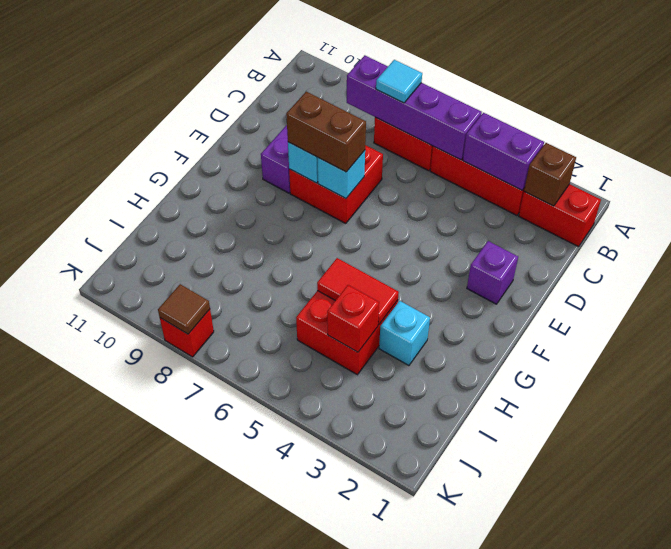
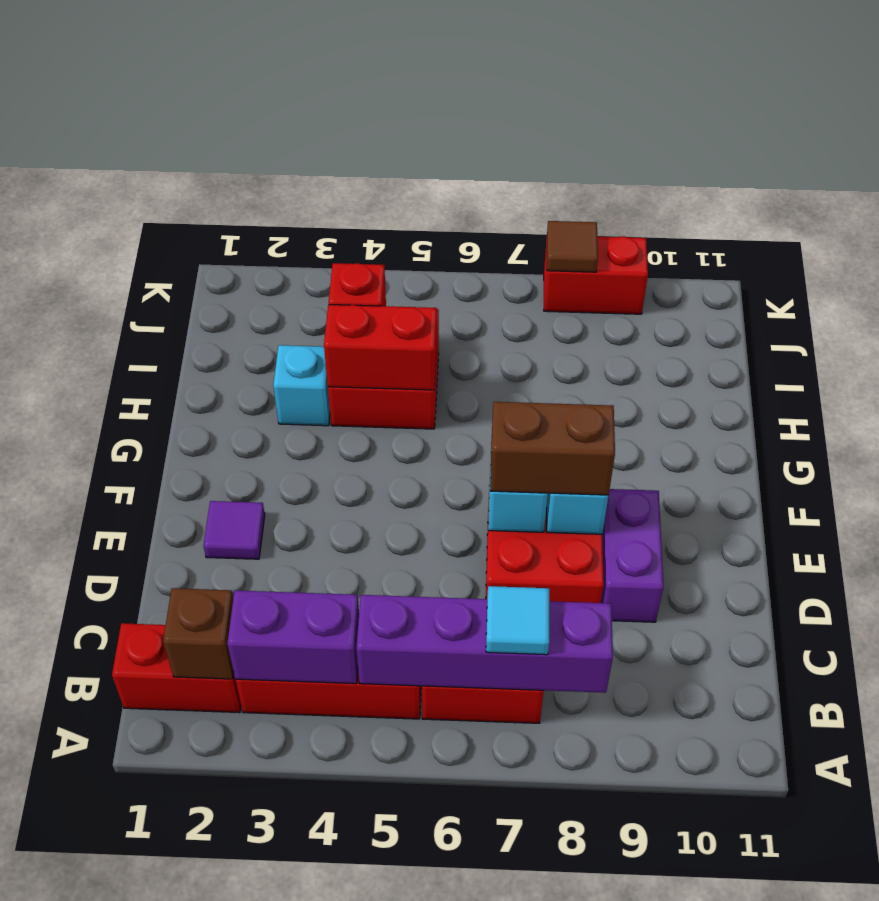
purple brick E2 level 1 -> purple tile E2 level 1
red tile H4:H5 level 2 -> red brick H4:H5 level 2
red brick K8 level 1 -> red brick K8:K9 level 1

